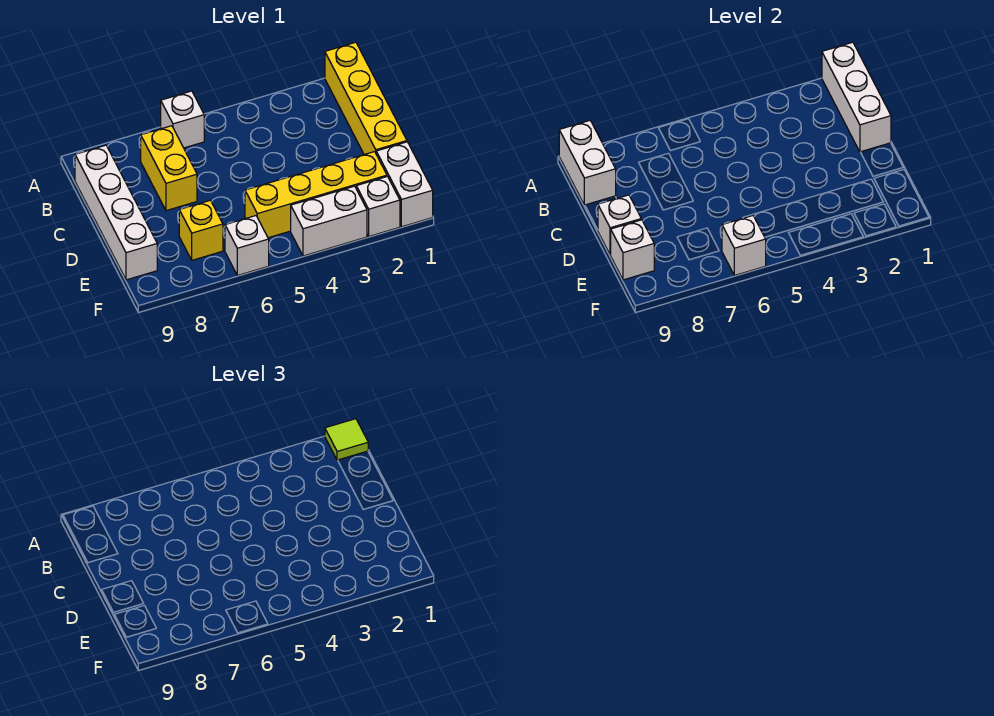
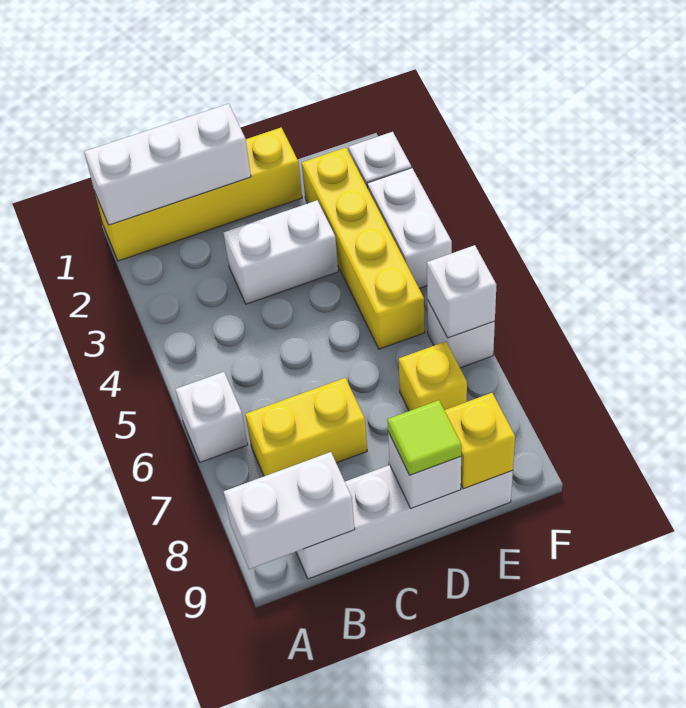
lime tile A1 level 3 -> lime tile D9 level 3
white brick E1:F1 level 1 -> white brick C3:D3 level 1
white brick E9 level 2 -> yellow brick E9 level 2

